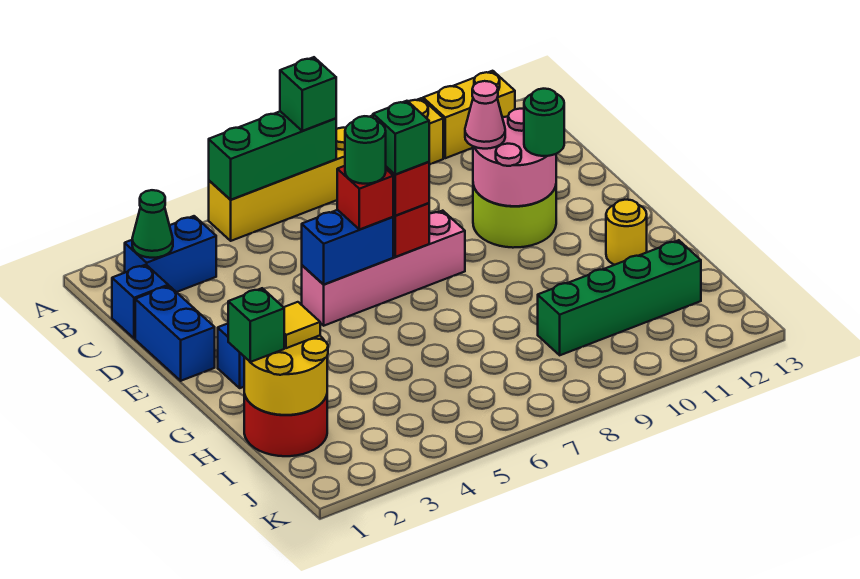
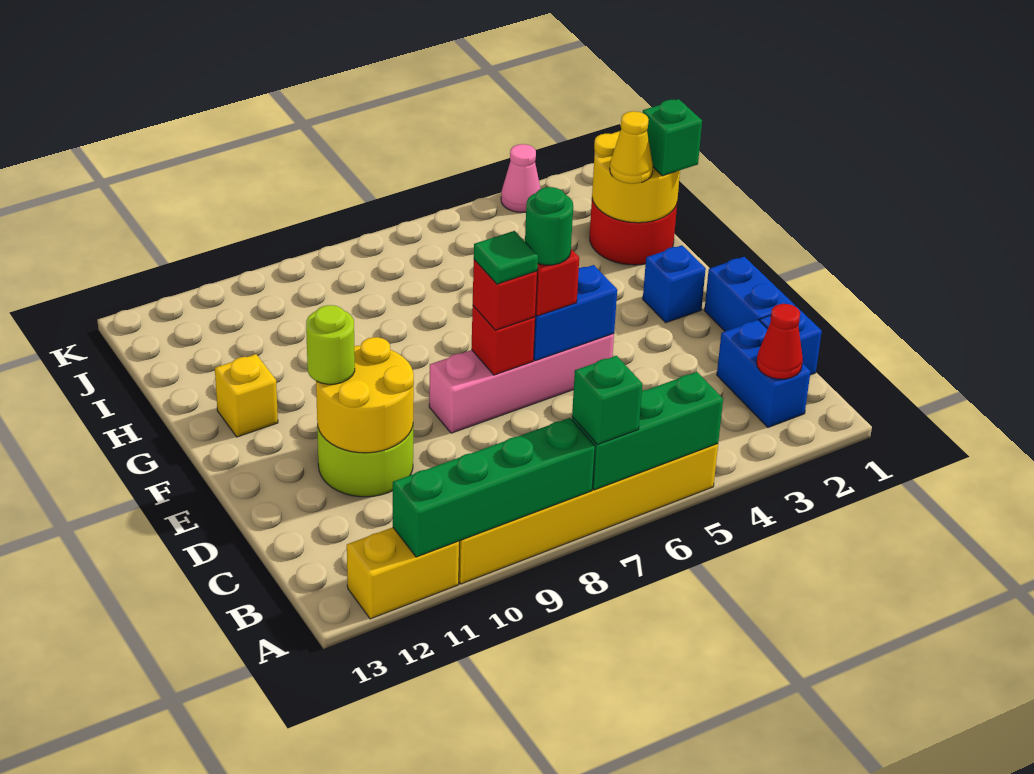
blue brick B2:B3 level 1 -> blue brick B2:C2 level 1
green cone B2 level 2 -> red cone B2 level 2
pink round brick D10:E11 level 2 -> yellow round brick D10:E11 level 2
pink cone D10 level 3 -> pink cone K3 level 1
green brick E7 level 4 -> green tile E7 level 4
green round brick E11 level 3 -> lime round brick E11 level 3
yellow round brick G12 level 1 -> yellow brick G12 level 1
yellow tile H2 level 3 -> yellow cone H2 level 3
green brick I9:I12 level 1 -> green brick A8:A11 level 2

